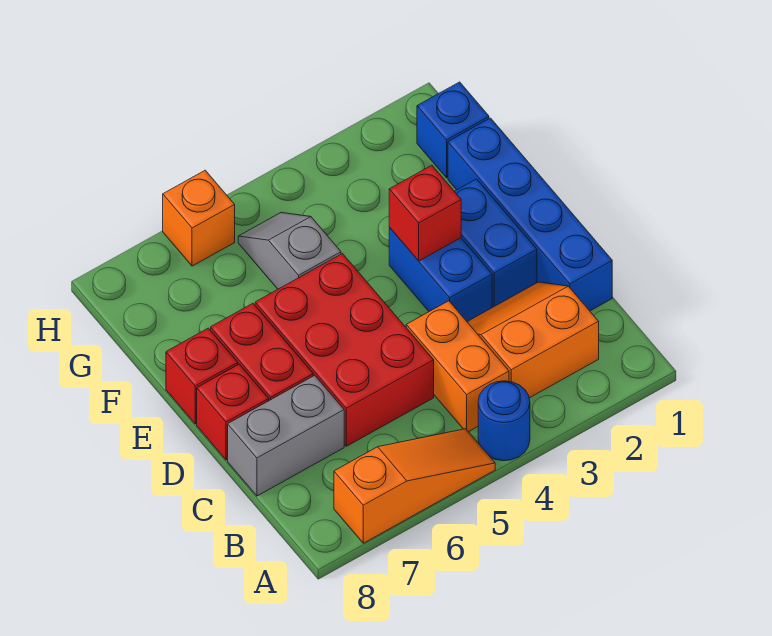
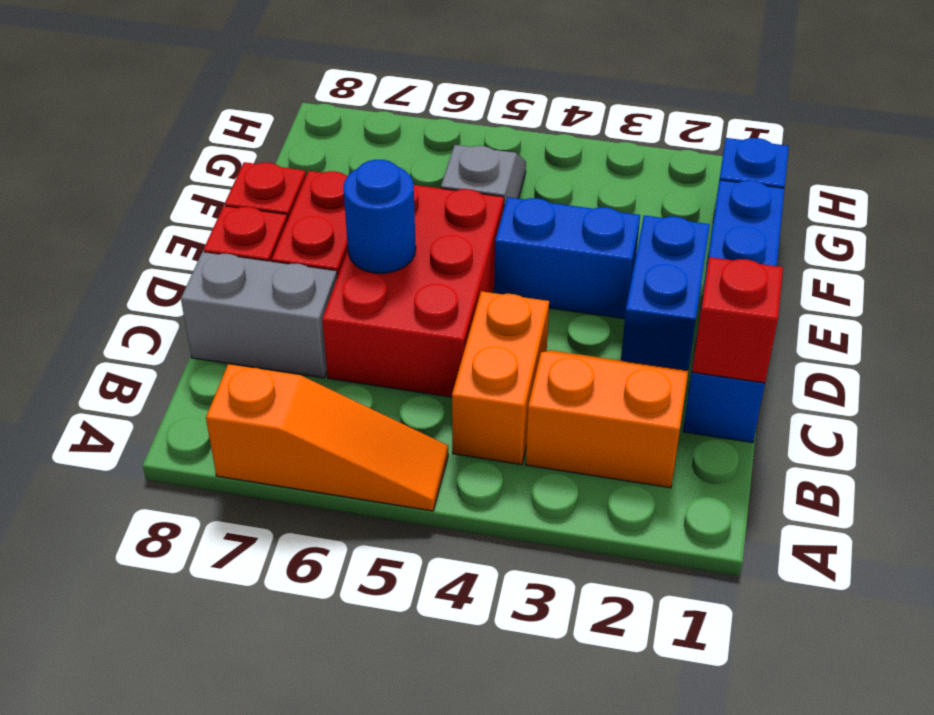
blue round brick A4 level 1 -> blue round brick D6 level 2
blue brick D3:E3 level 1 -> blue brick E3:E4 level 1
red brick E3 level 2 -> red brick C1 level 2
orange brick H6 level 1 -> none

